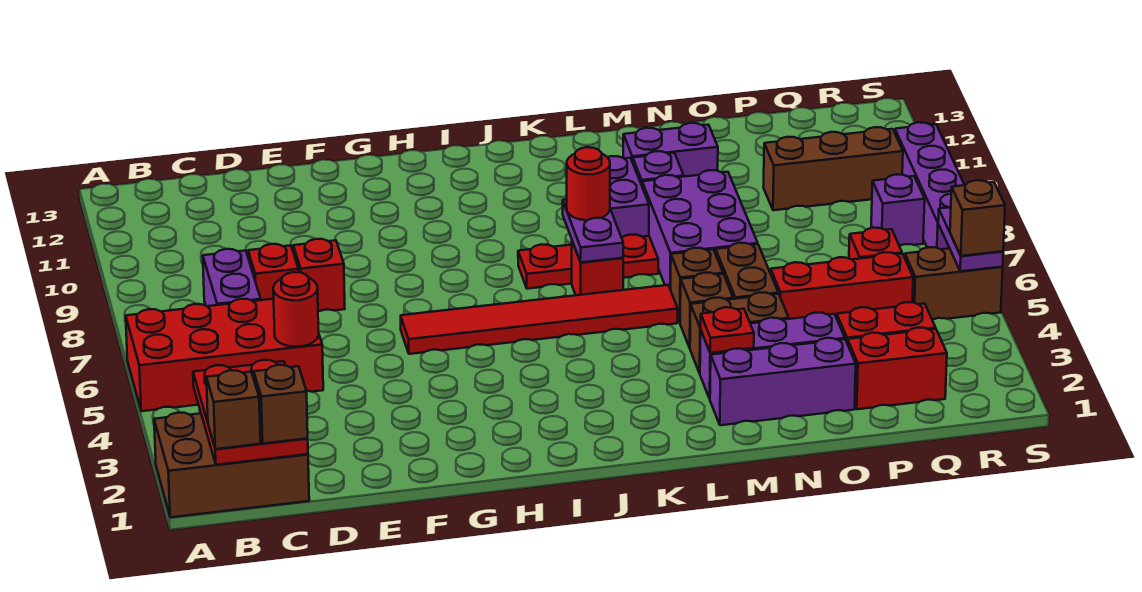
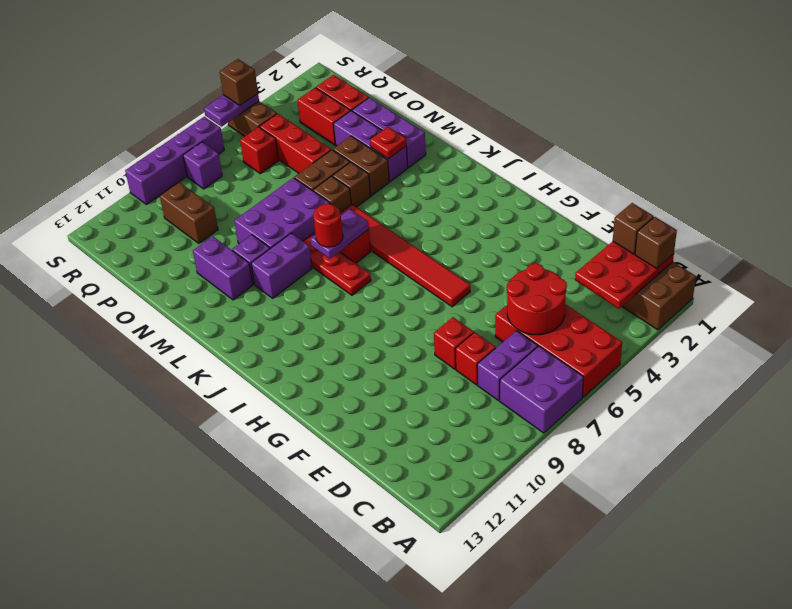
none -> purple brick A7:B8 level 1
red round brick D5 level 2 -> red round brick C5:D6 level 2
brown brick P10:R10 level 1 -> brown brick P10:Q10 level 1

